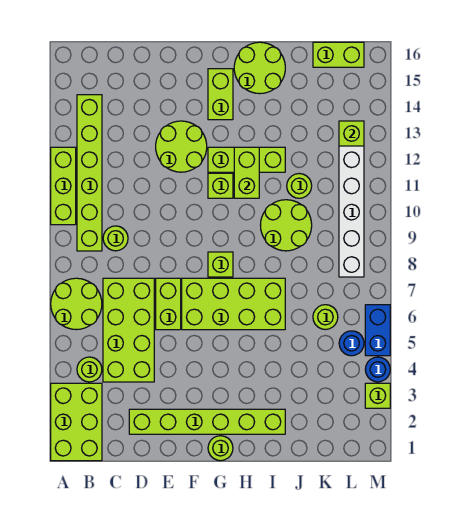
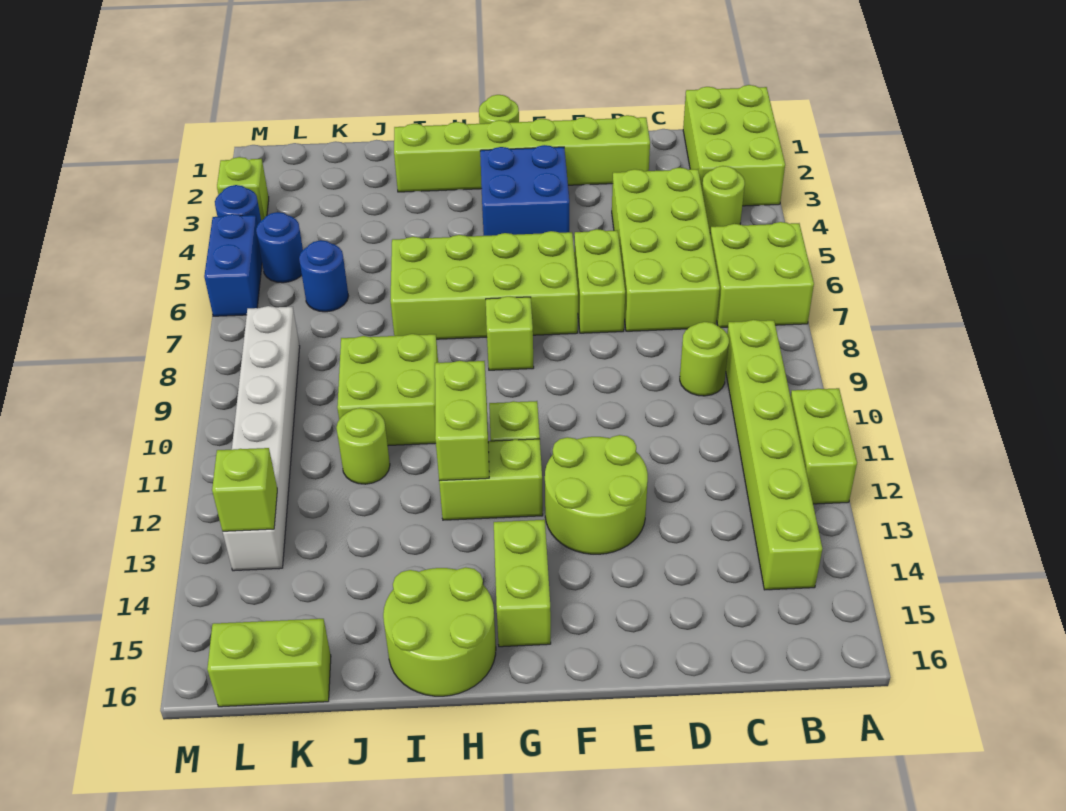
lime round brick A6:B7 level 1 -> lime brick A6:B7 level 1
lime brick A10:A12 level 1 -> lime brick A11:A12 level 1
none -> blue brick F3:G4 level 1
lime brick G12:I12 level 1 -> lime brick G12:H12 level 1
lime round brick I9:J10 level 1 -> lime brick I9:J10 level 1
lime round brick K6 level 1 -> blue round brick K6 level 1

